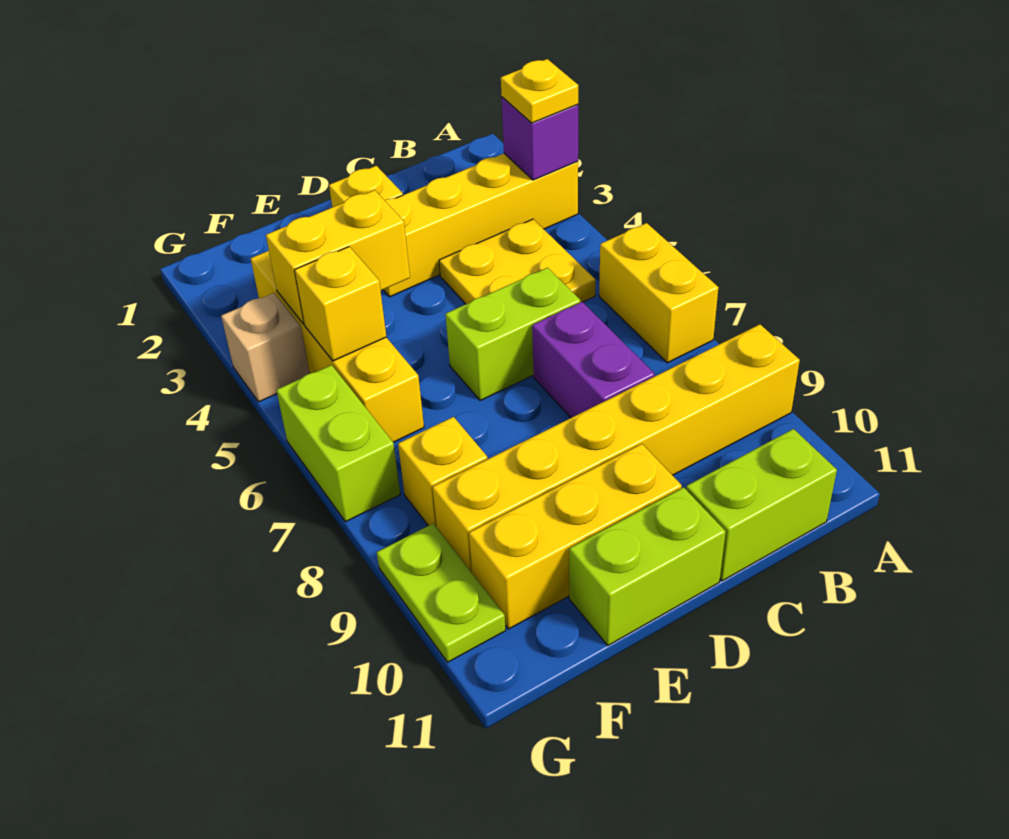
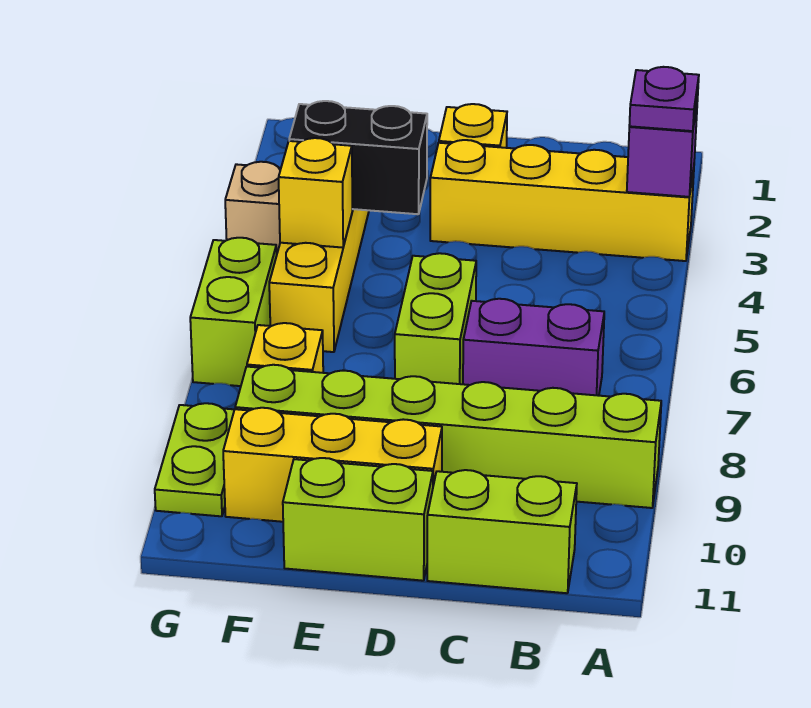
yellow plate A3 level 3 -> purple plate A3 level 3
yellow brick A6:A7 level 1 -> none
yellow brick A9:F9 level 1 -> lime brick A9:F9 level 1
yellow plate B4:C5 level 1 -> none
lime brick C6:D6 level 1 -> lime brick D6:D7 level 1
purple brick C7:C8 level 1 -> purple brick B7:C7 level 1
yellow brick E4:F4 level 2 -> black brick E4:F4 level 2

